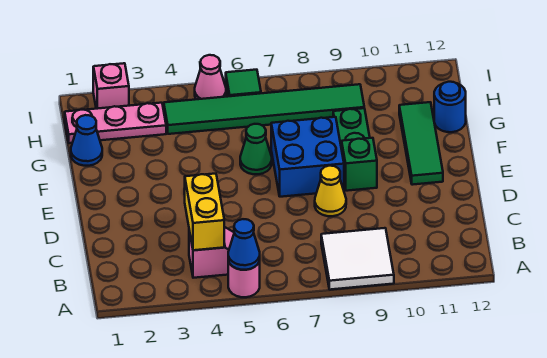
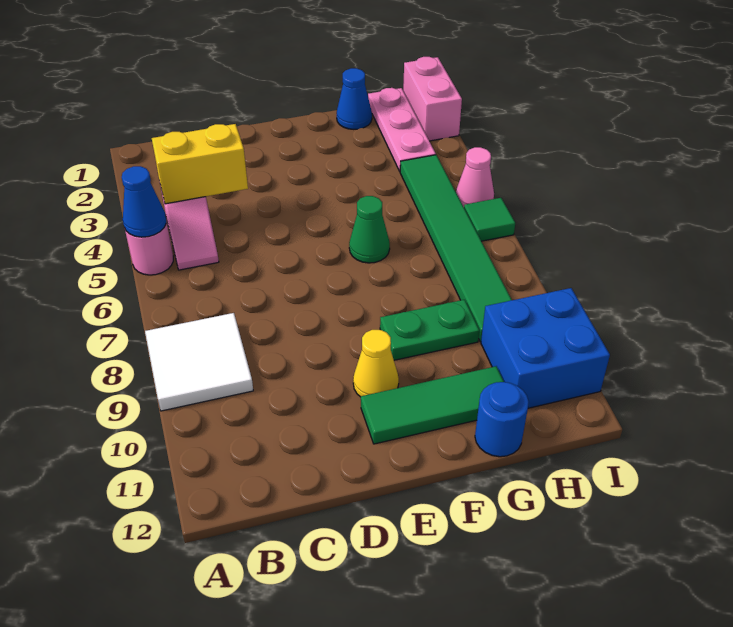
yellow cone D8 level 1 -> yellow cone E10 level 1
blue brick E7:F8 level 1 -> blue brick H10:I11 level 1
green brick E9 level 1 -> none
pink brick I2 level 1 -> pink brick I1:I2 level 1

